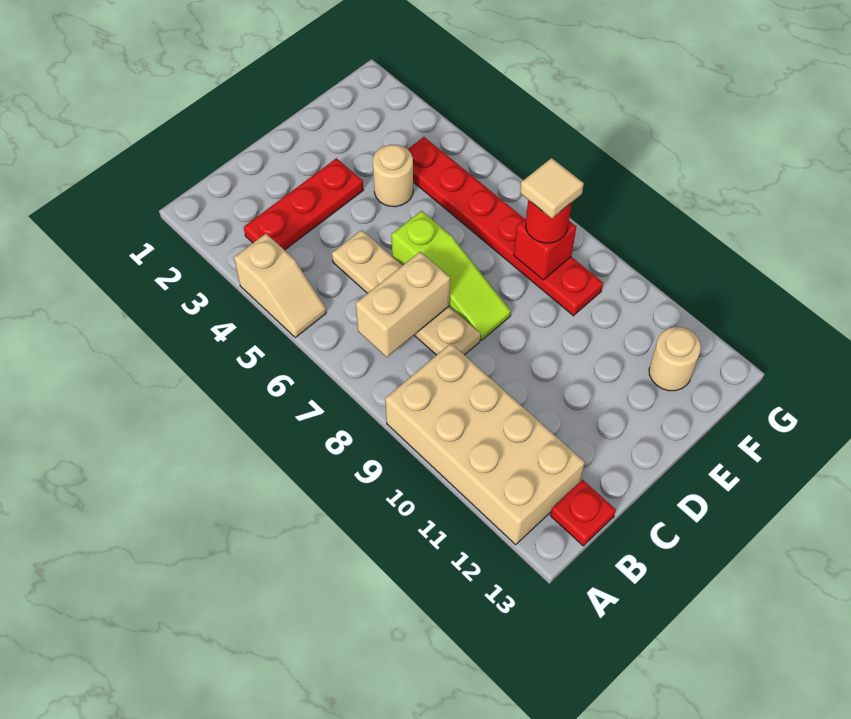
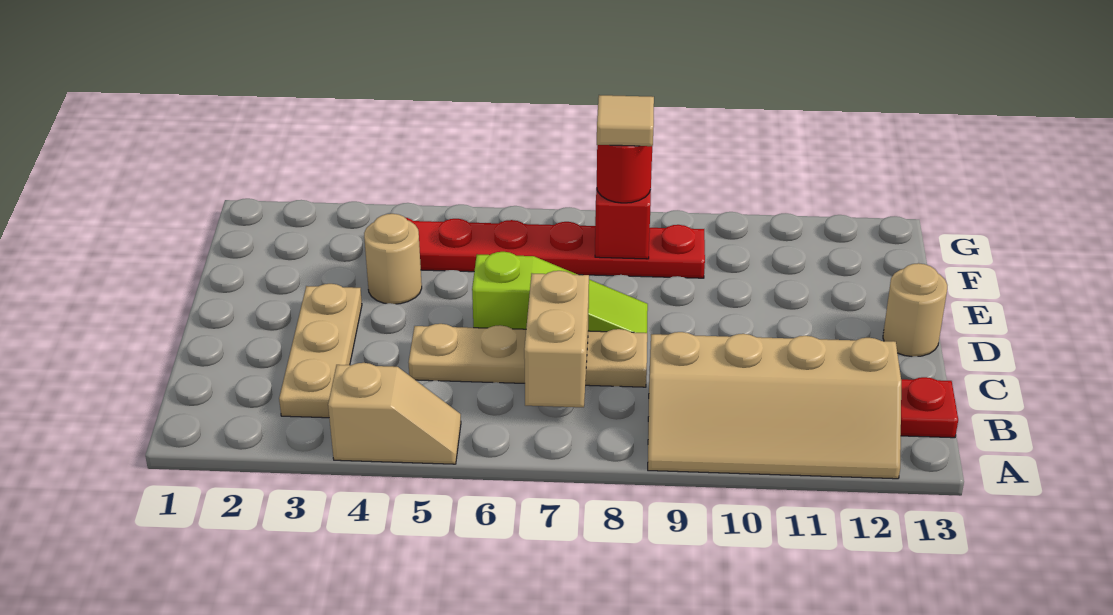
tan brick A9:B12 level 1 -> tan slope A9:B12 level 1 top B
red plate B3:D3 level 1 -> tan plate B3:D3 level 1
tan round brick F12 level 1 -> tan round brick D13 level 1

